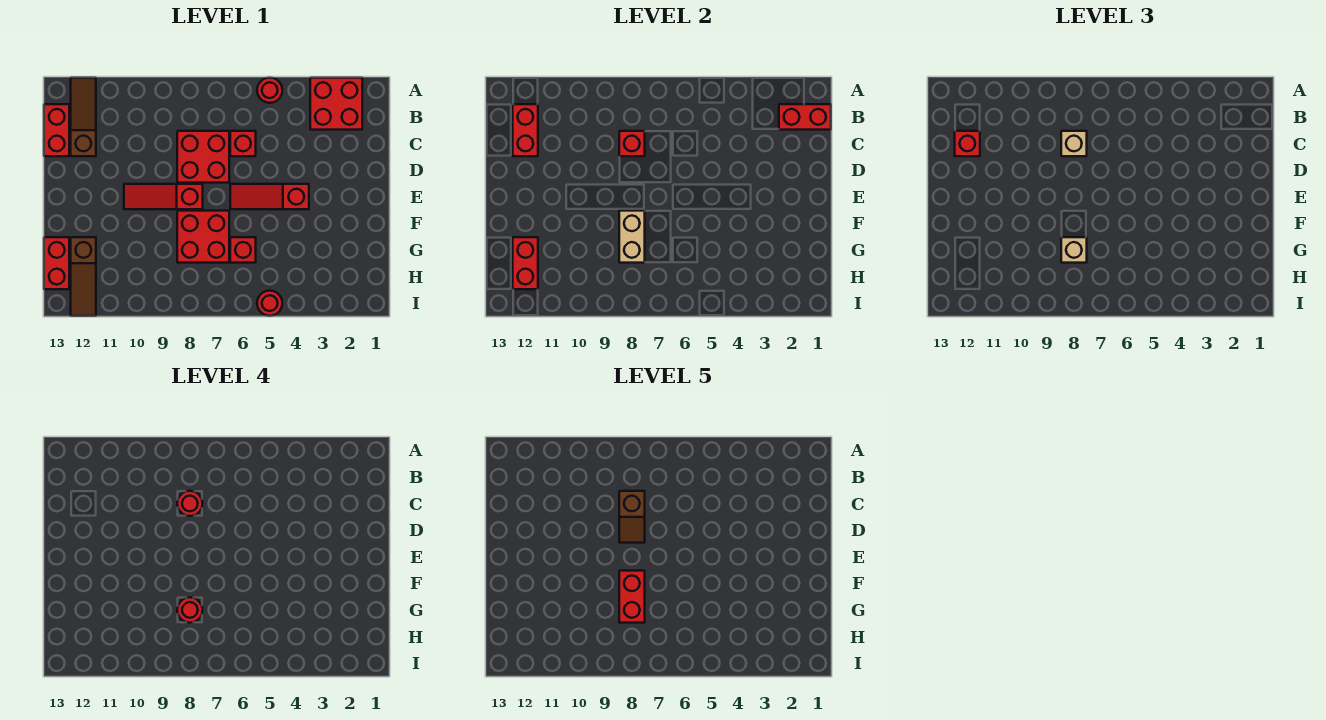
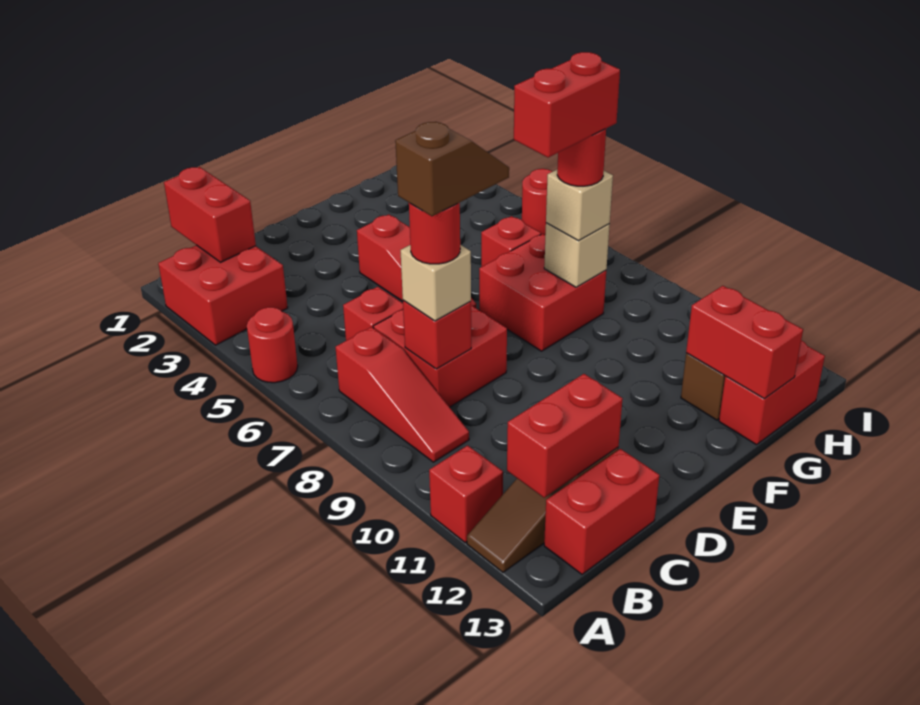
red brick C12 level 3 -> red brick A11 level 1
red slope E8:E10 level 1 top 8 -> red slope B7:B9 level 1 top 7
tan brick F8:G8 level 2 -> tan brick G8 level 2
red brick G12:H12 level 2 -> red brick G12:G13 level 2

